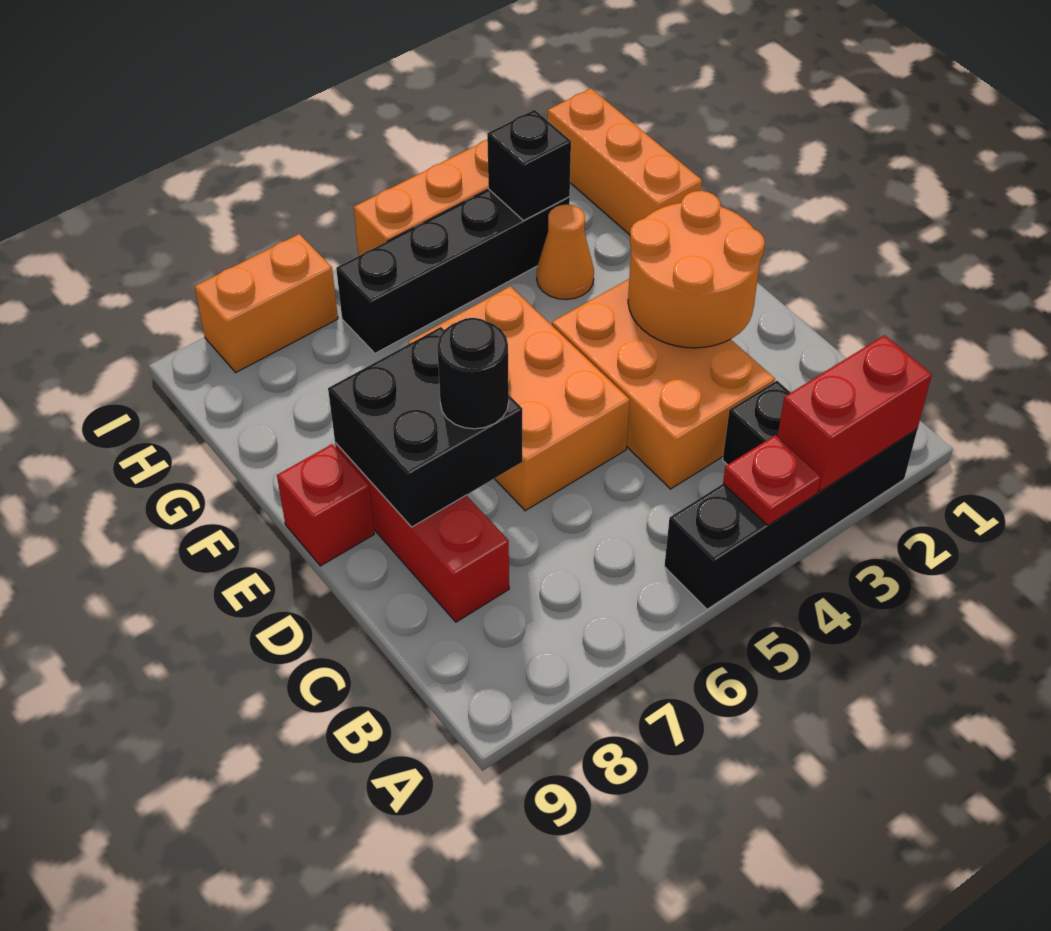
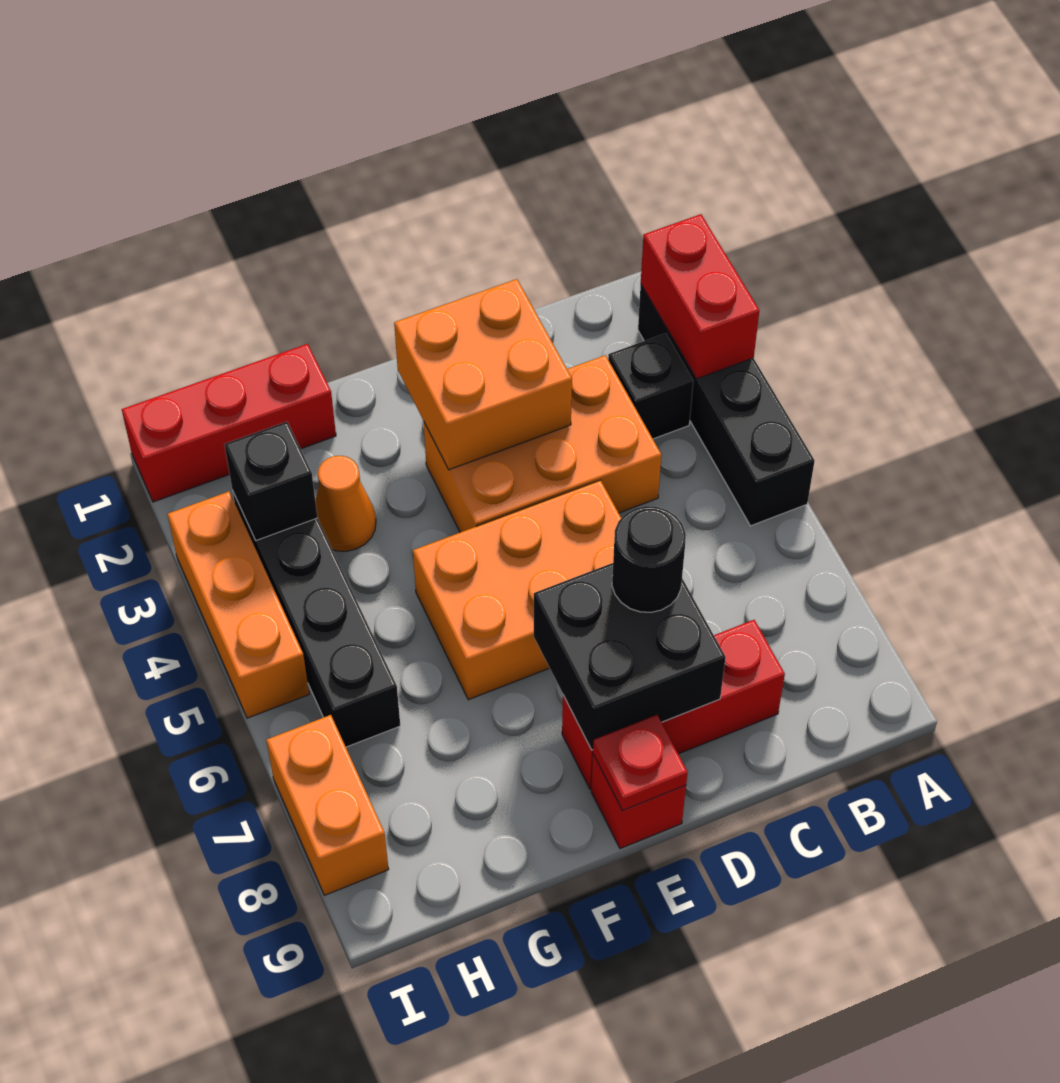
red plate A4 level 2 -> red plate E9 level 2
orange round brick D2:E3 level 2 -> orange brick D2:E3 level 2
orange brick G1:I1 level 1 -> red brick G1:I1 level 1

